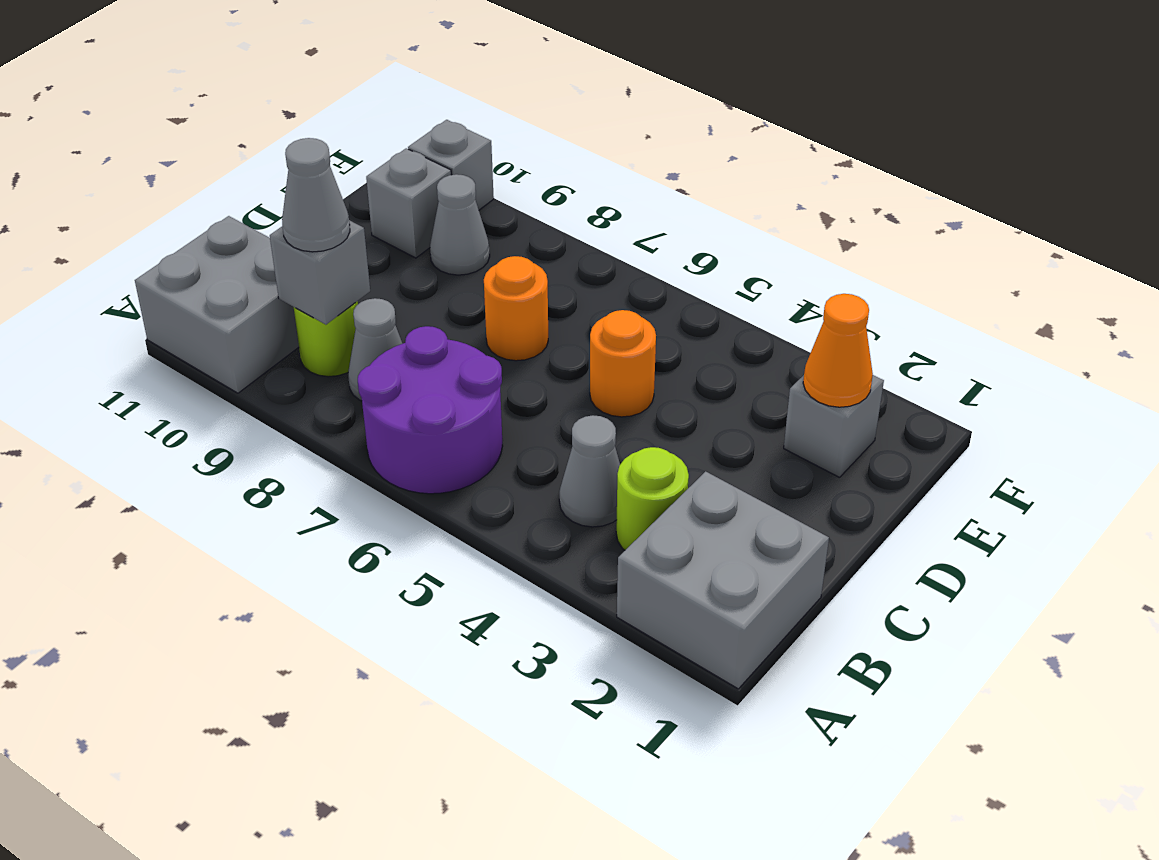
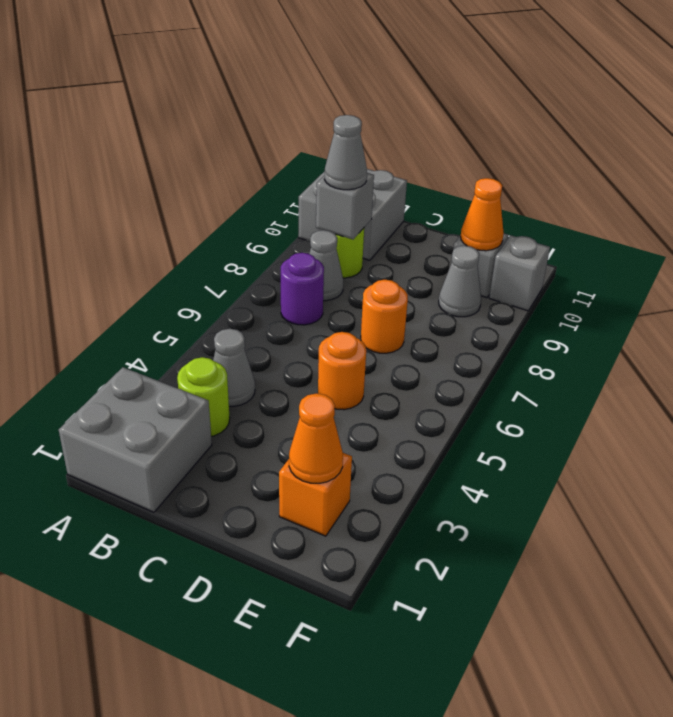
purple round brick A6:B7 level 1 -> purple round brick B7 level 1
grey brick E2 level 1 -> orange brick E2 level 1
none -> orange cone E10 level 2

